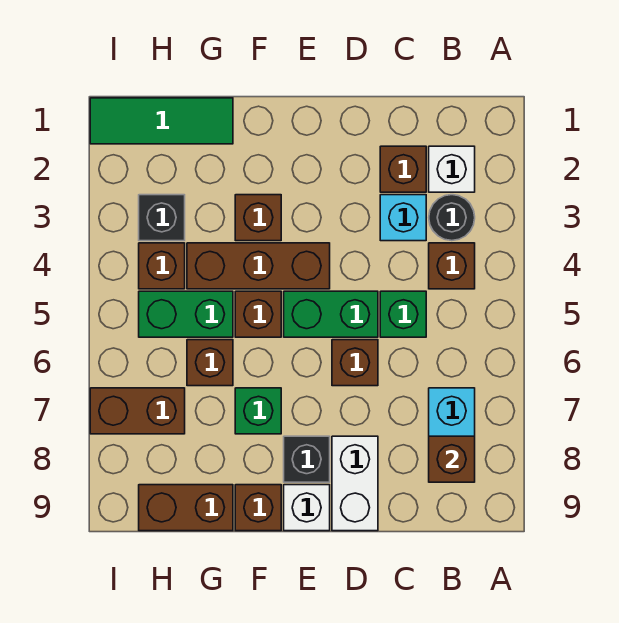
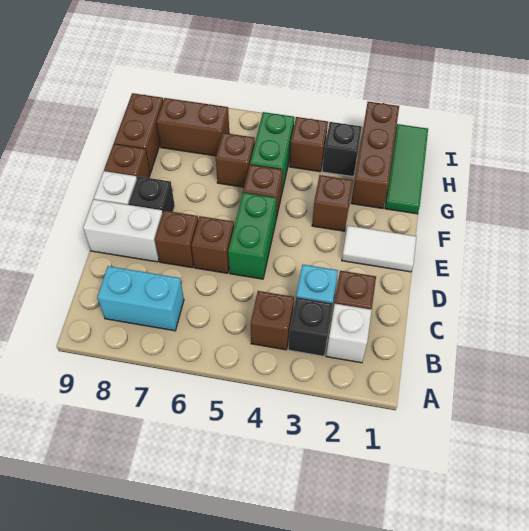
black round brick B3 level 1 -> black brick B3 level 1
brown brick B8 level 2 -> brown brick D7 level 1
green brick C5 level 1 -> none
none -> white tile E1:E2 level 1
brown brick E4:G4 level 1 -> brown brick G2:I2 level 1
green brick F7 level 1 -> none
brown brick H7:I7 level 1 -> brown brick H7:H8 level 1

